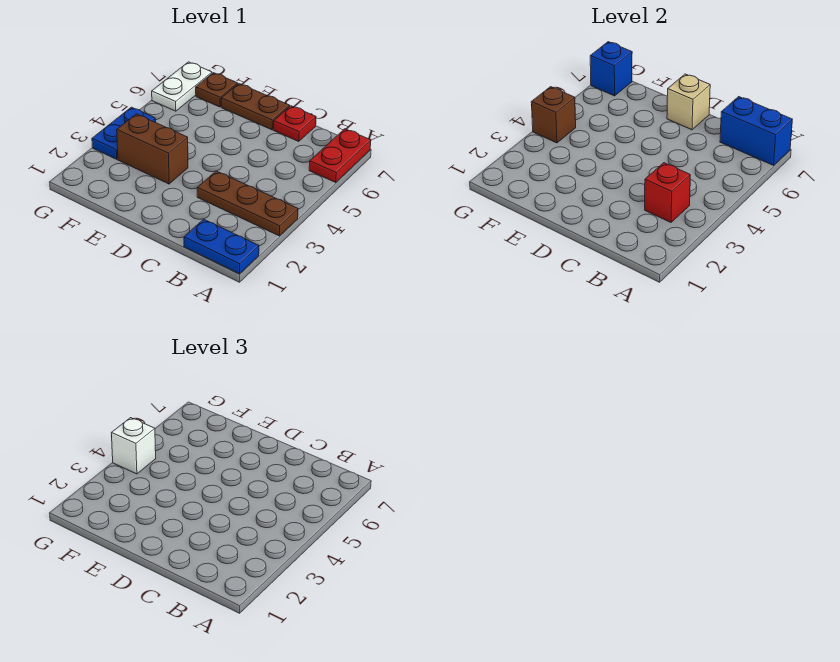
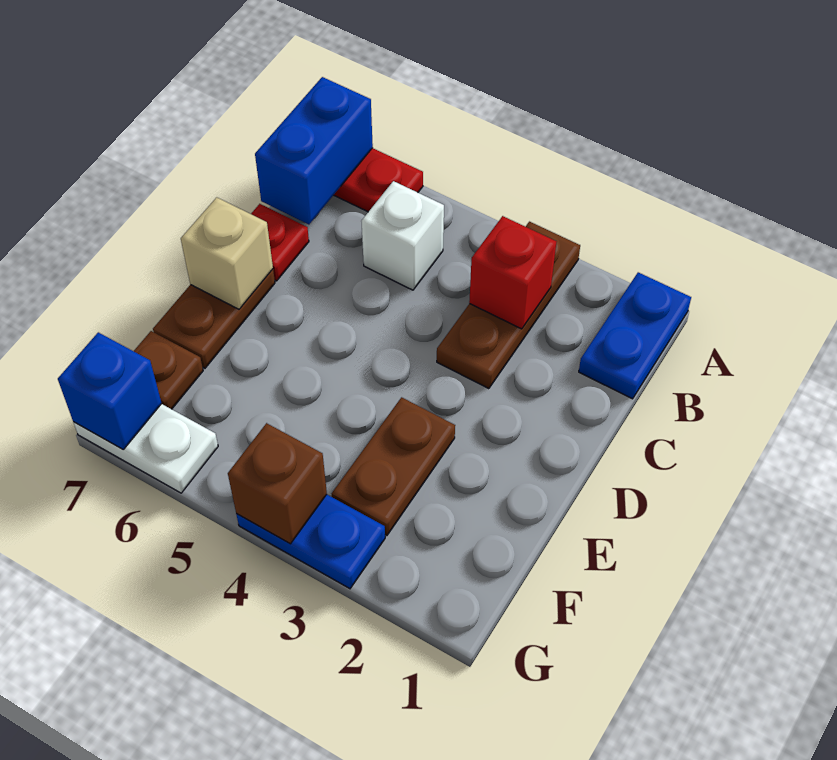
brown brick E3:F3 level 1 -> brown plate E3:F3 level 1
white brick G4 level 3 -> white brick B5 level 1

